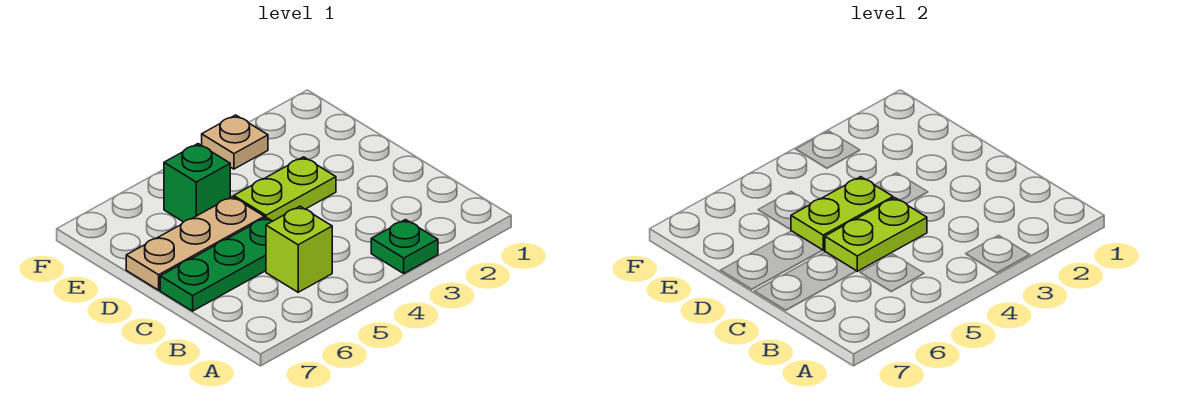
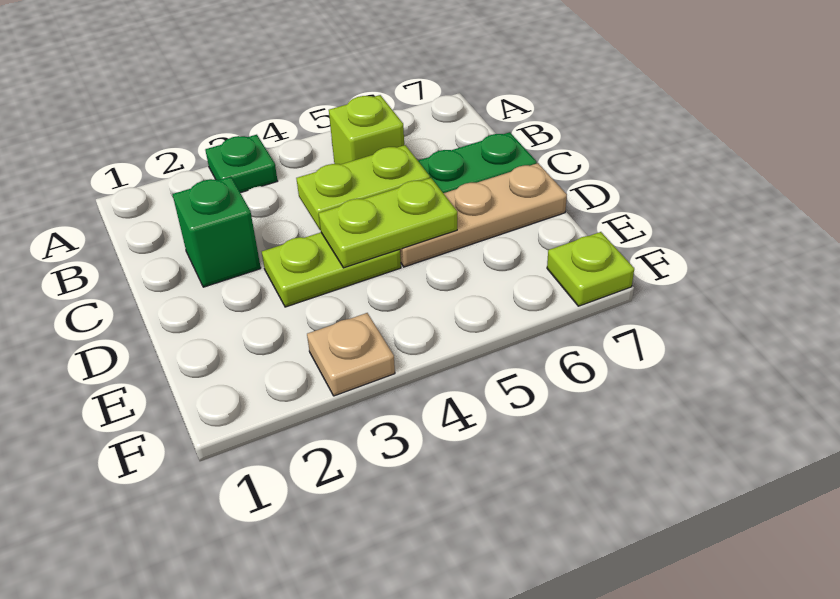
green brick E5 level 1 -> green brick C2 level 1
none -> lime plate F7 level 1

